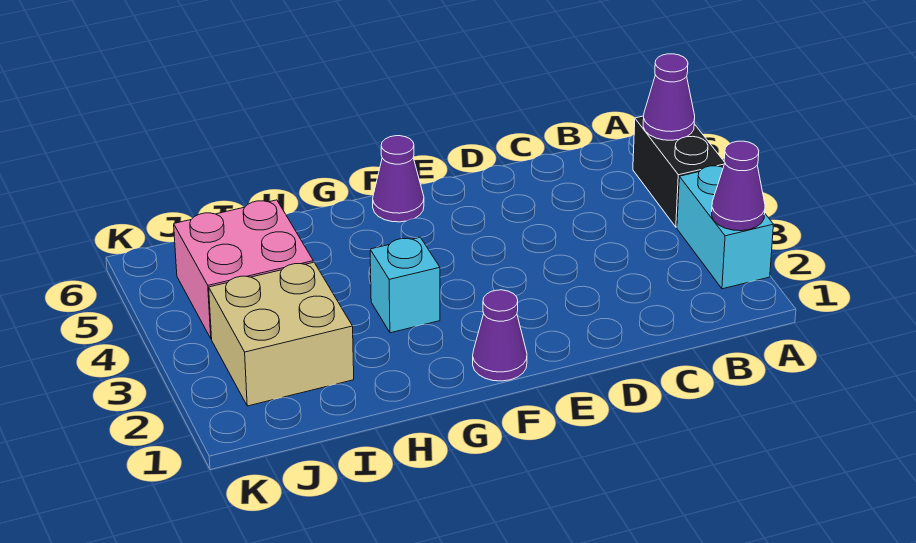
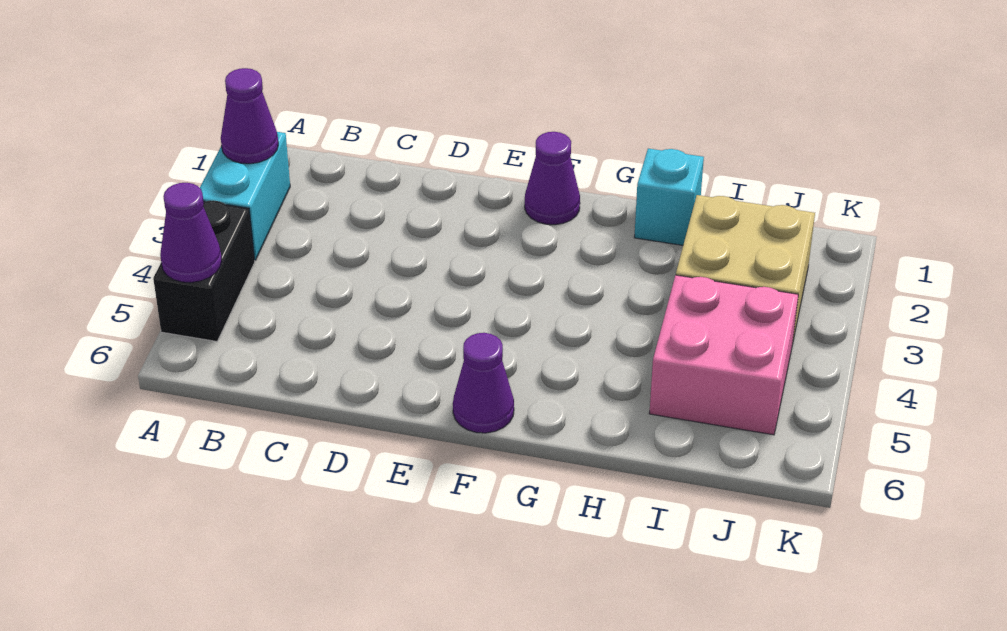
cyan brick G3 level 1 -> cyan brick H1 level 1

